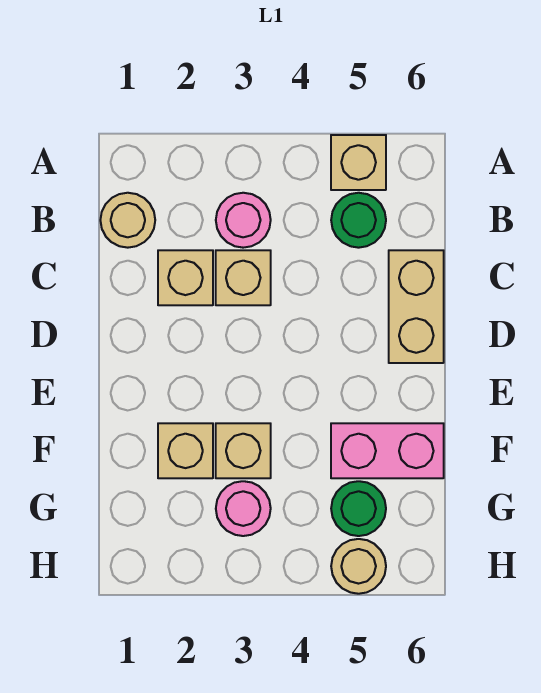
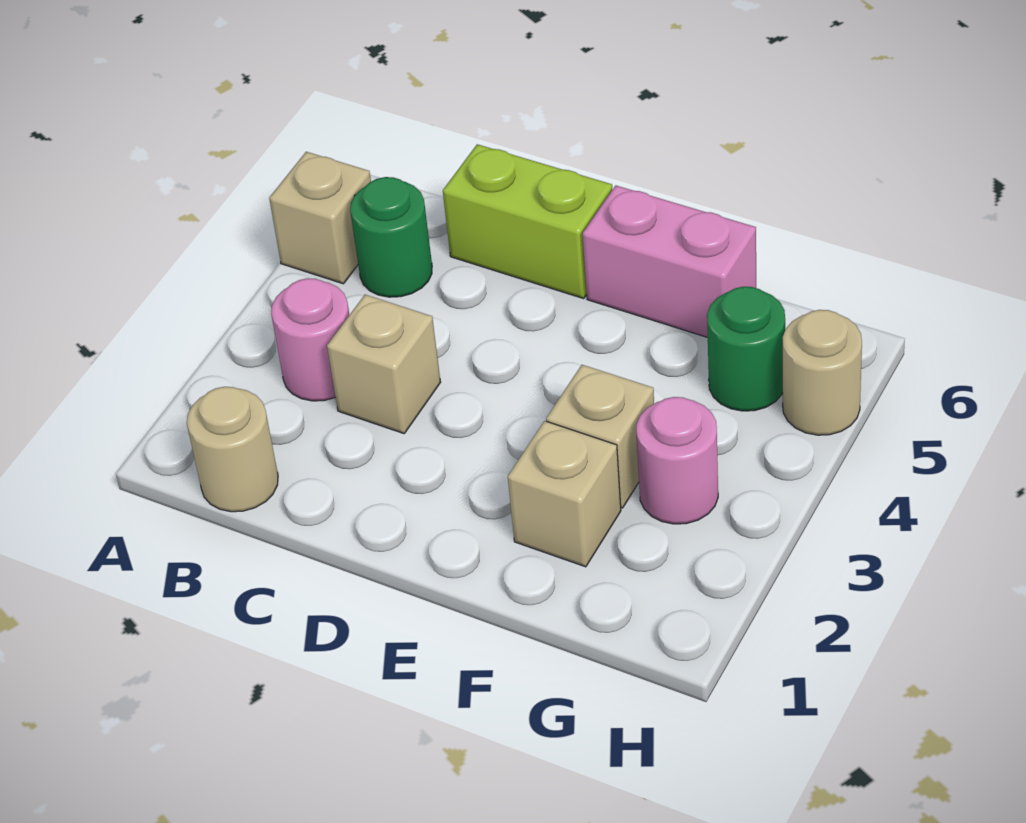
tan brick C2 level 1 -> none
tan brick C6:D6 level 1 -> lime brick C6:D6 level 1
pink brick F5:F6 level 1 -> pink brick E6:F6 level 1

